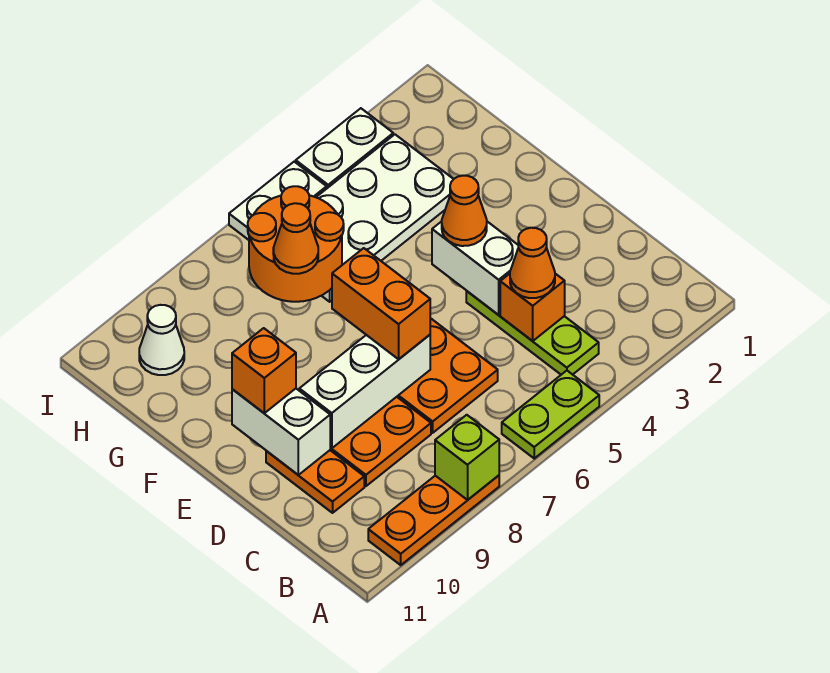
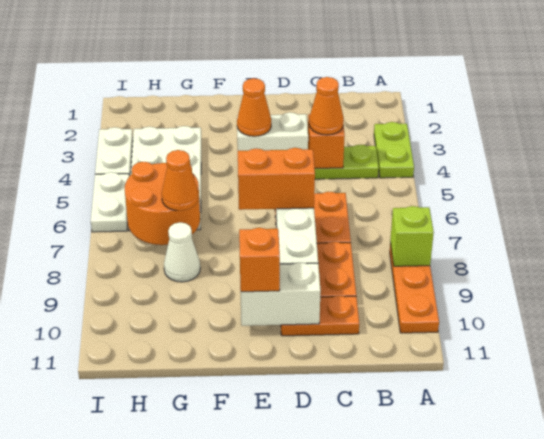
lime plate A5:A6 level 1 -> lime plate A3:A4 level 1
white cone H10 level 1 -> white cone G8 level 1

